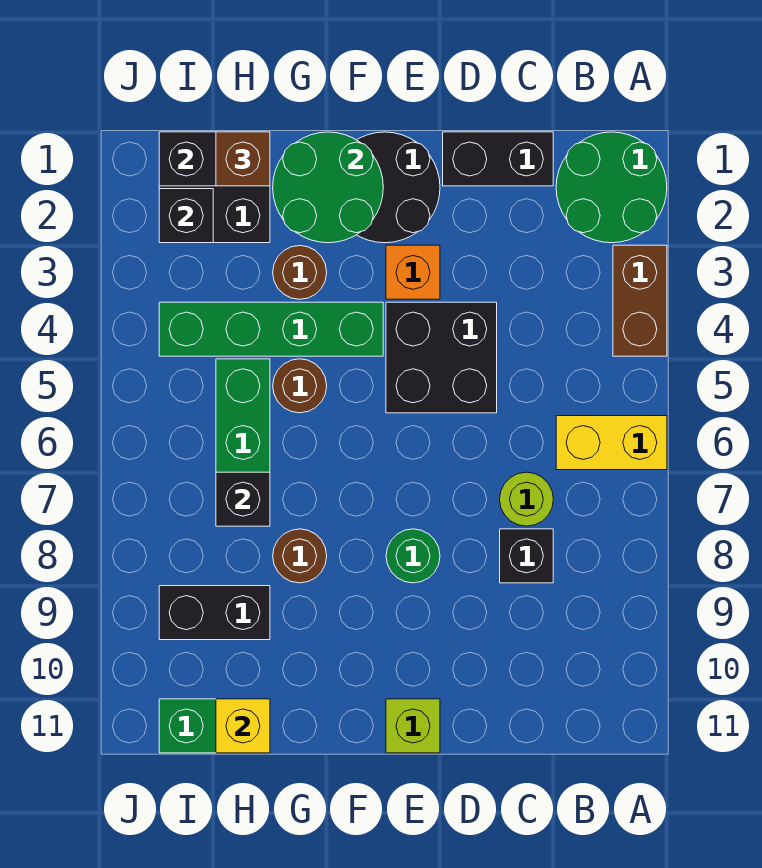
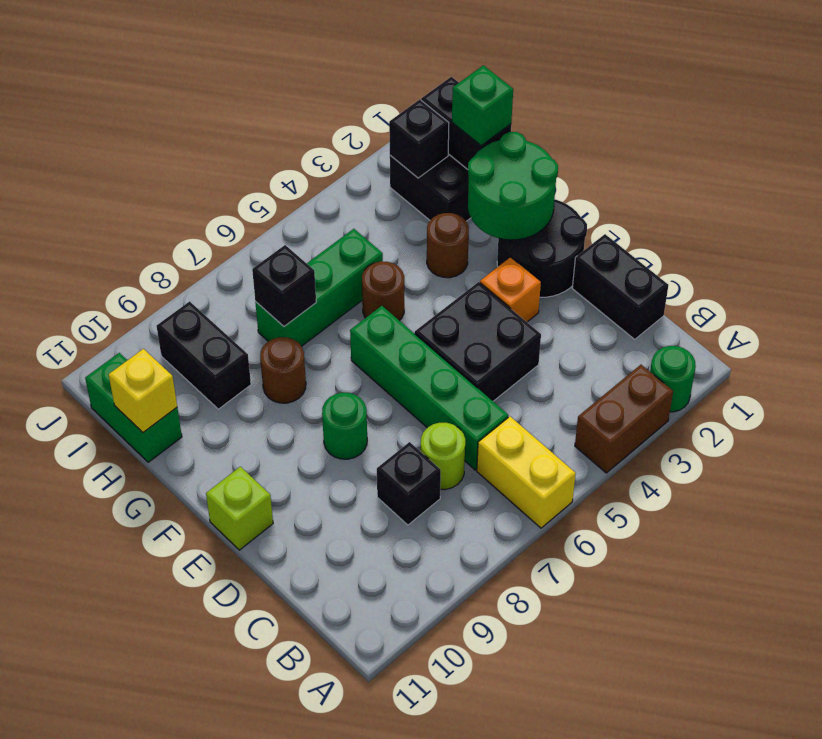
green round brick A1:B2 level 1 -> green round brick A2 level 1
green brick F4:I4 level 1 -> green brick C6:F6 level 1
brown brick H1 level 3 -> green brick H1 level 3

